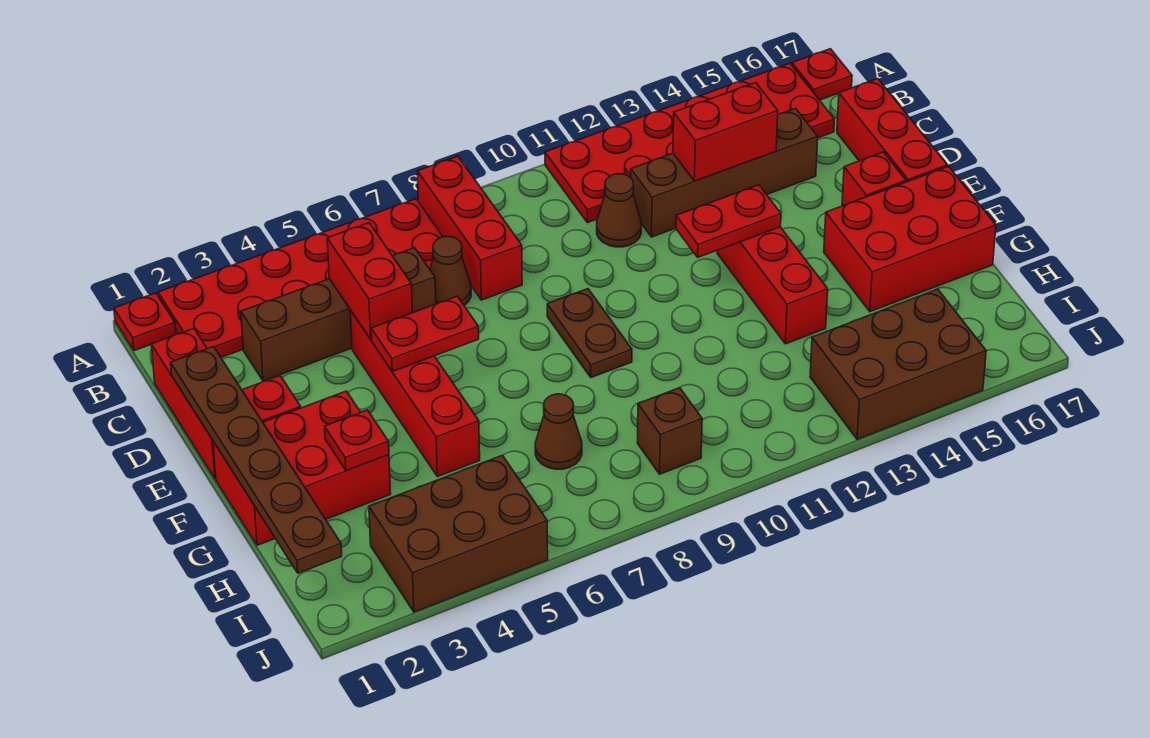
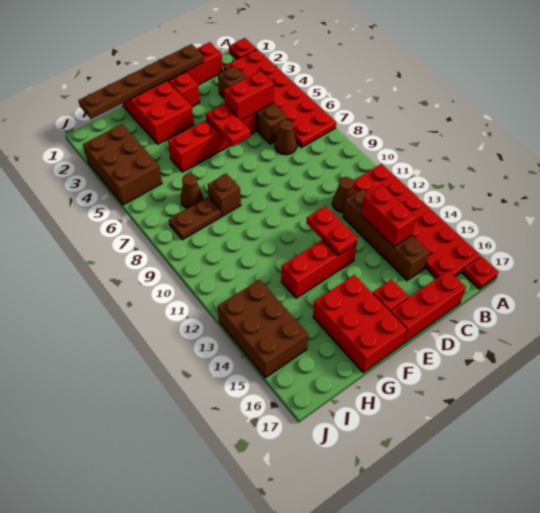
red brick A8:C8 level 1 -> none
brown plate E9:F9 level 1 -> brown plate H8:I8 level 1
red plate G3 level 2 -> none
brown brick I9 level 1 -> brown brick G8 level 1

